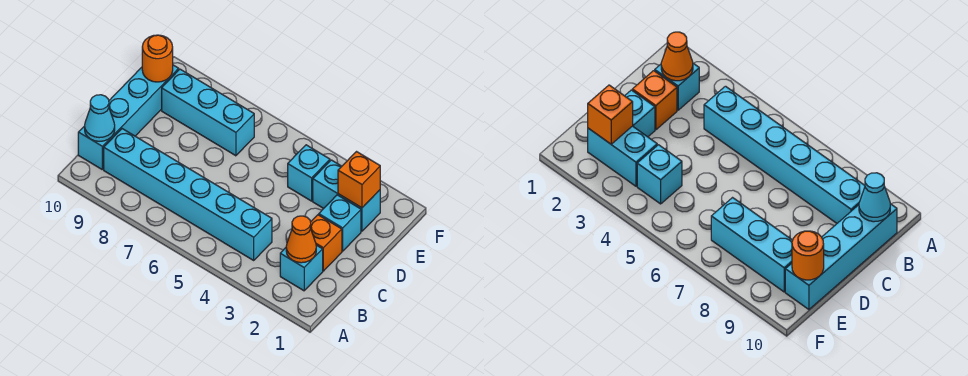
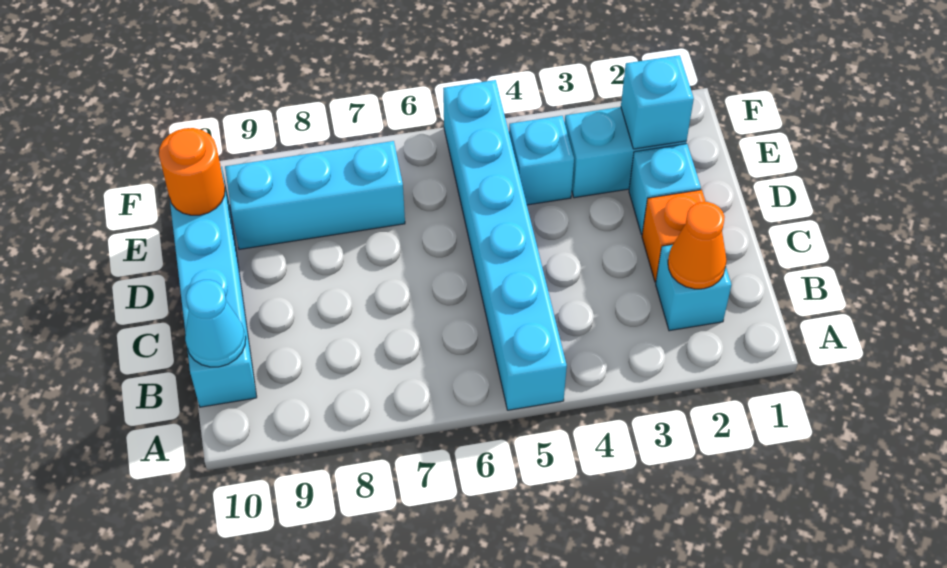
cyan brick B4:B9 level 1 -> cyan brick A5:F5 level 1
orange brick E2 level 2 -> cyan brick E2 level 2

